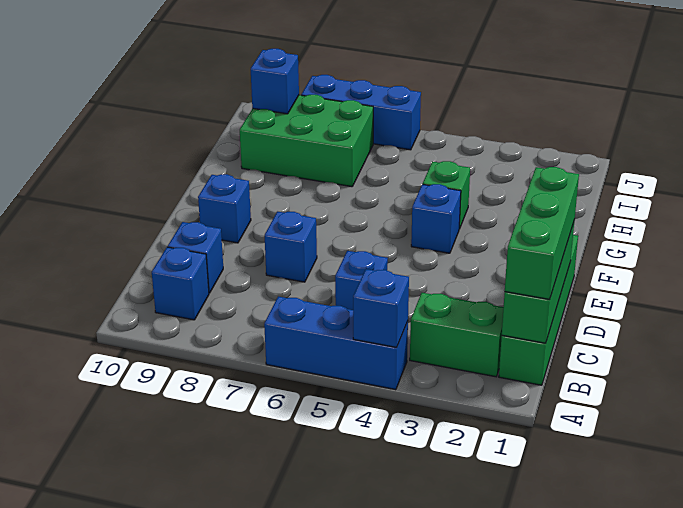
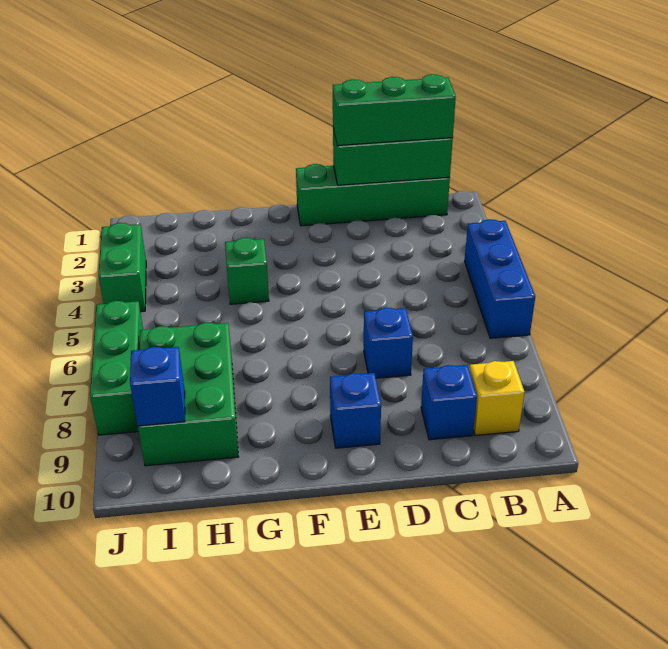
blue brick A4 level 2 -> none
green brick B2:B3 level 1 -> green brick J3:J4 level 1
blue brick B9 level 1 -> yellow brick B9 level 1
blue brick C5 level 1 -> none
blue brick F4 level 1 -> none
blue brick J6:J8 level 1 -> green brick J6:J8 level 1

